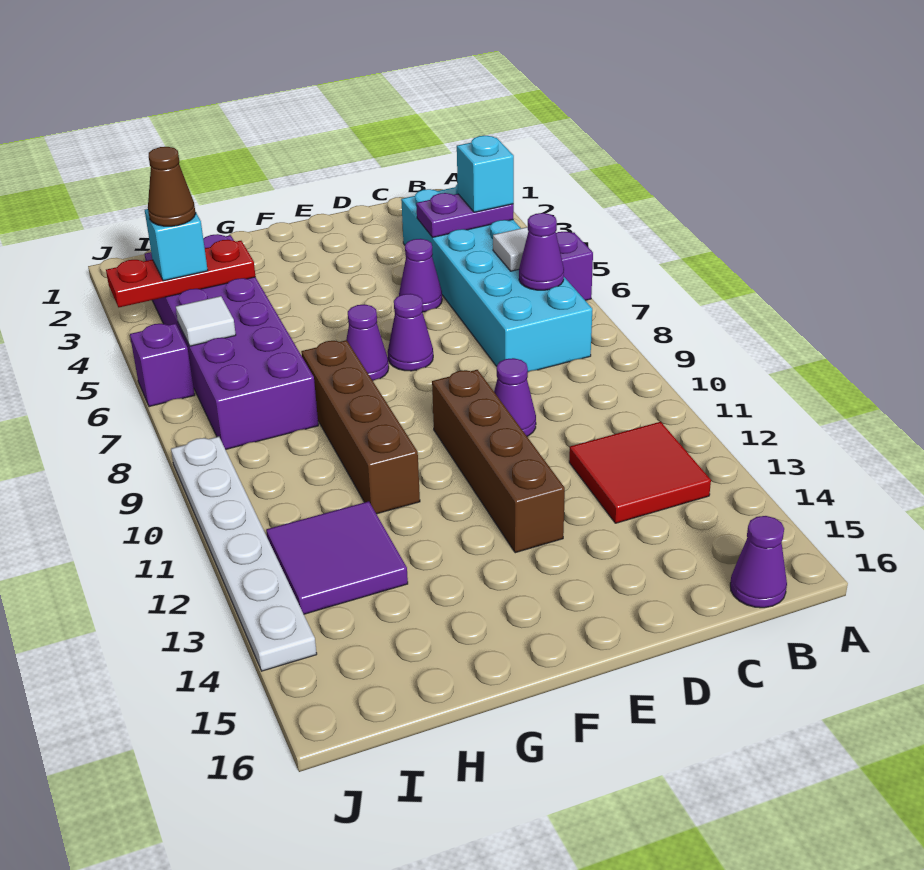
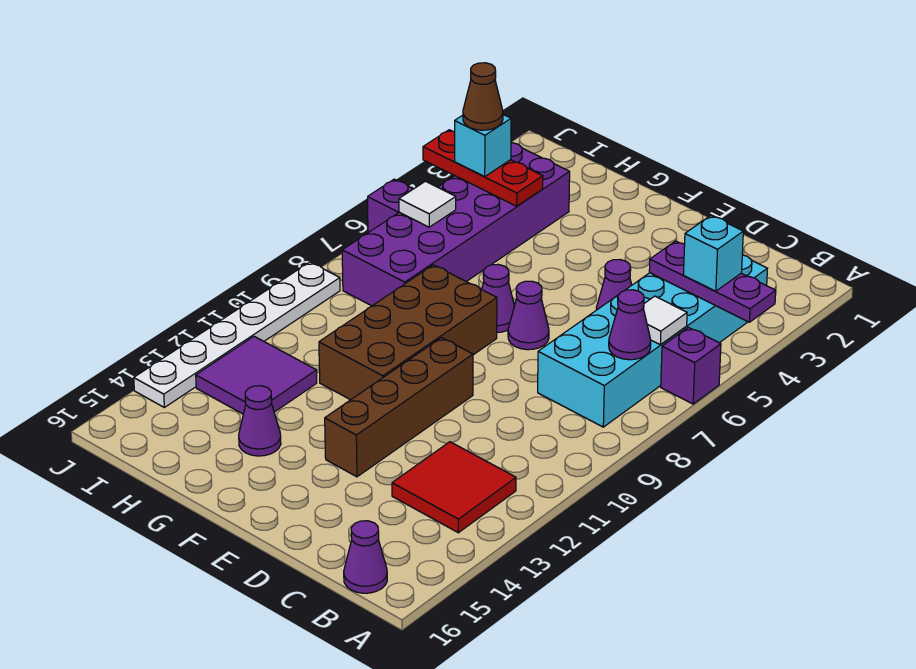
purple plate B4:C4 level 2 -> purple plate A4:C4 level 2
purple cone D10 level 1 -> purple cone G14 level 1
brown brick G8:G11 level 1 -> brown brick F8:G11 level 1

